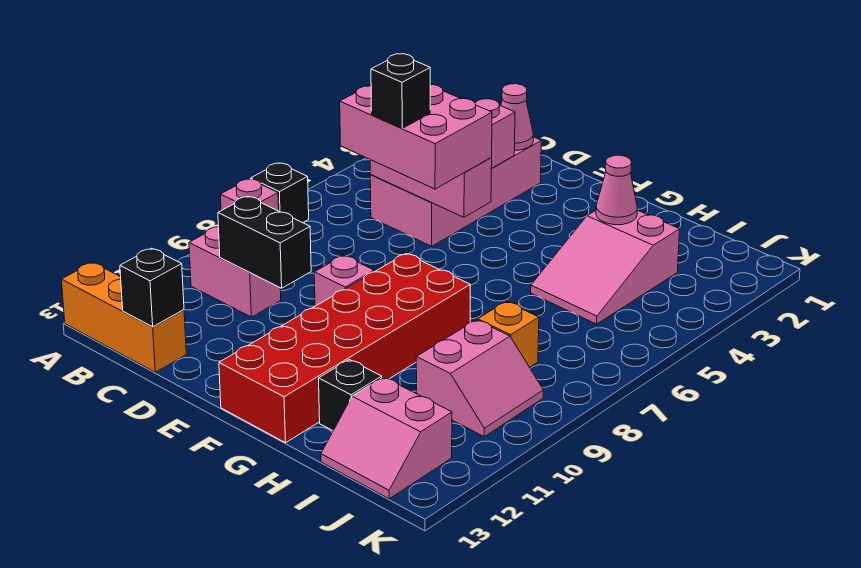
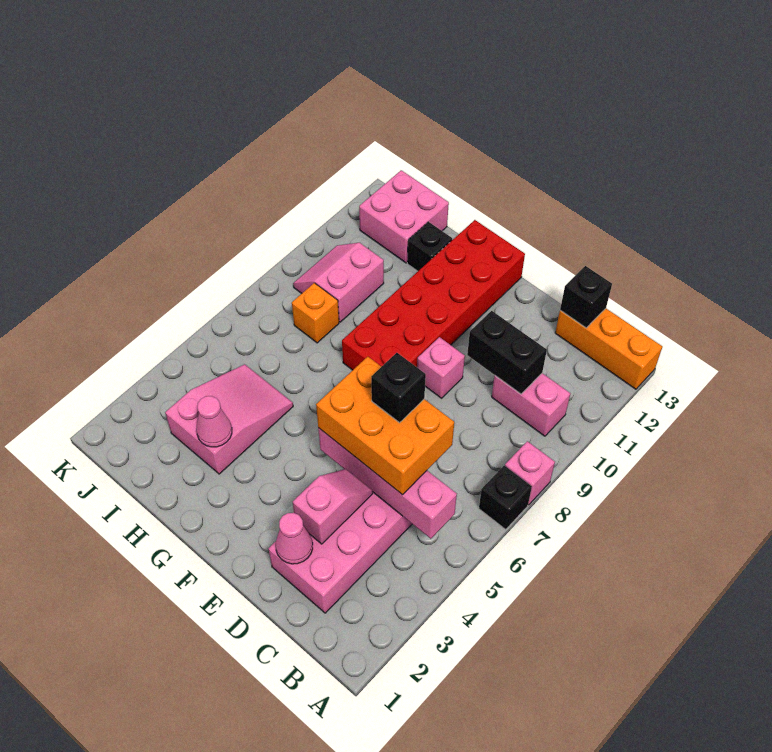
pink brick C5:E5 level 2 -> pink brick B5:E5 level 2
pink brick C5:E6 level 3 -> orange brick C5:E6 level 3
pink slope I12:J13 level 1 top 12 -> pink brick I12:J13 level 1

